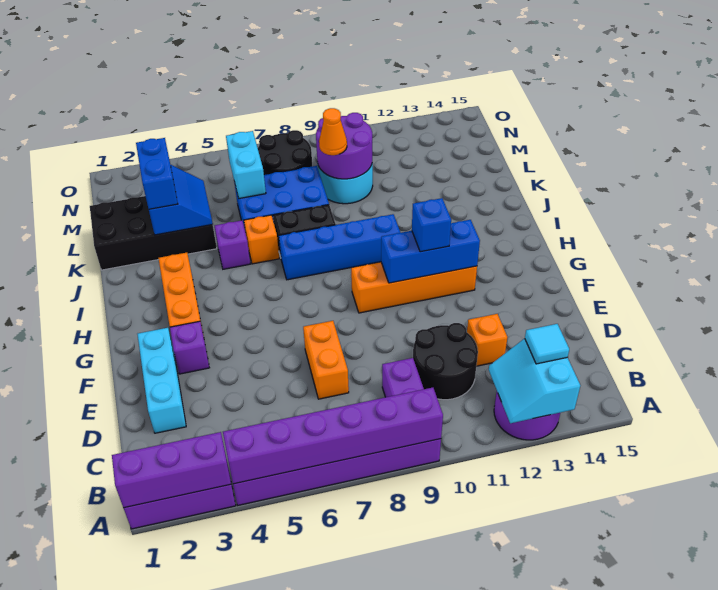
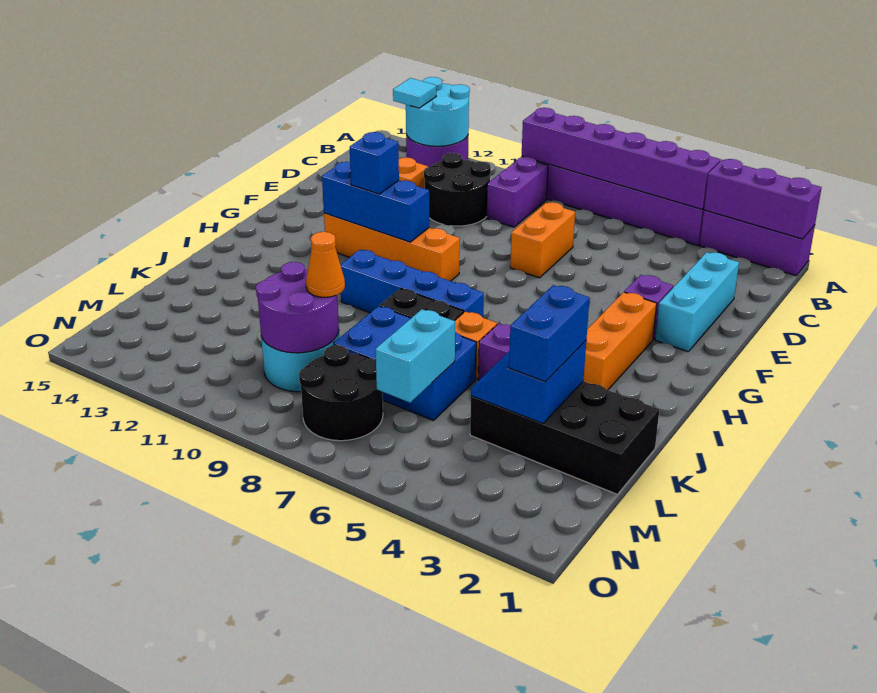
cyan slope A12:B13 level 2 top 13 -> cyan round brick A12:B13 level 2

